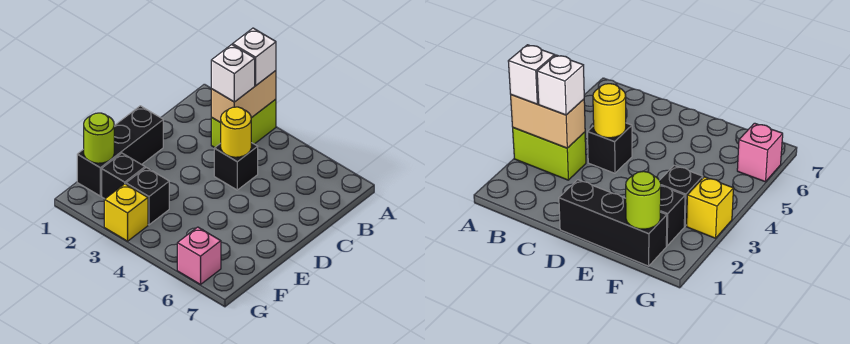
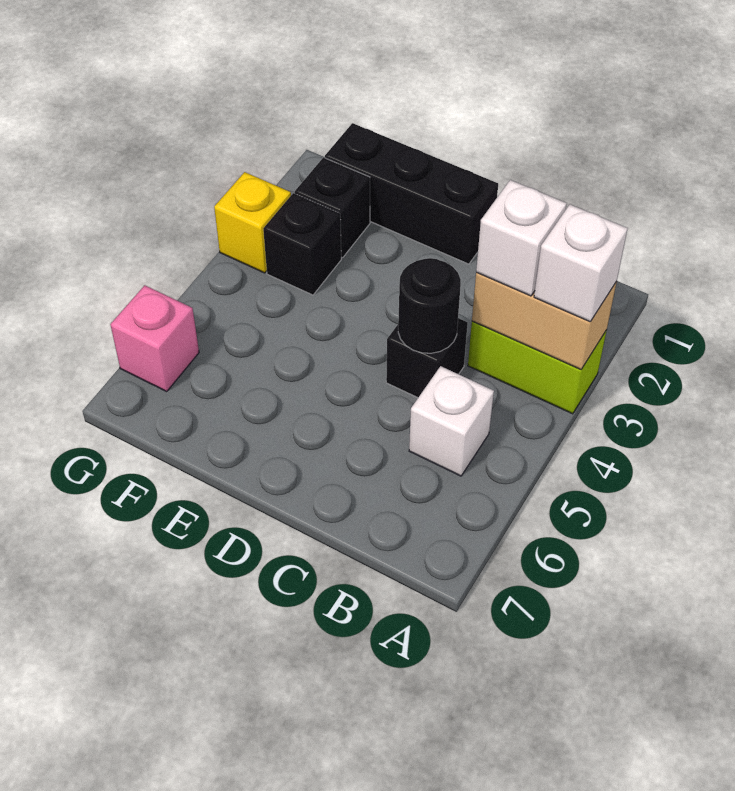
none -> white brick B5 level 1
yellow round brick C4 level 2 -> black round brick C4 level 2
lime round brick F1 level 2 -> none

